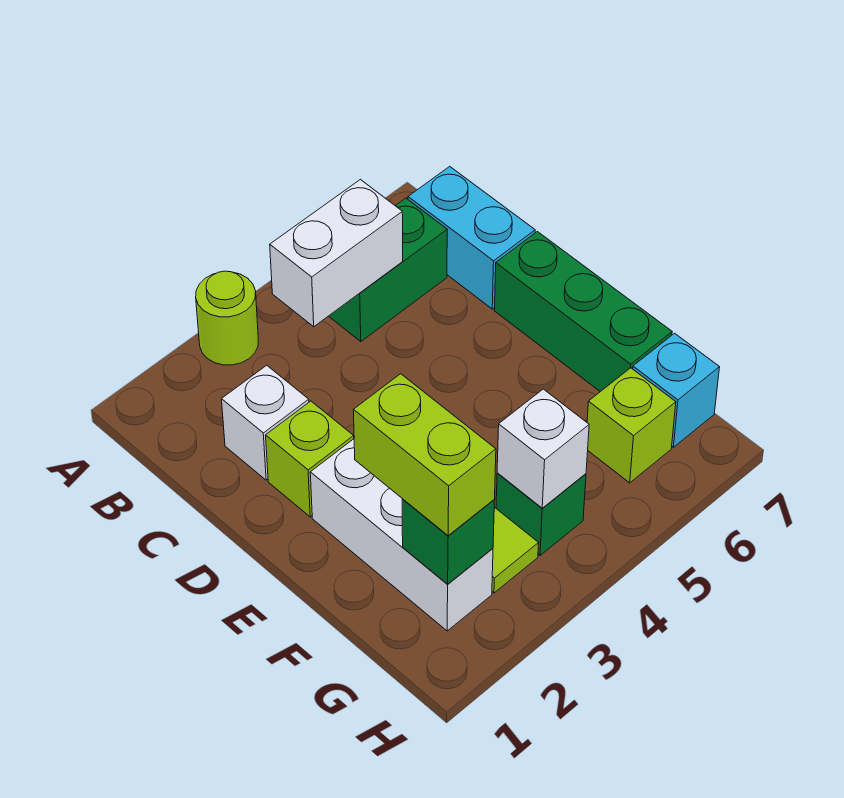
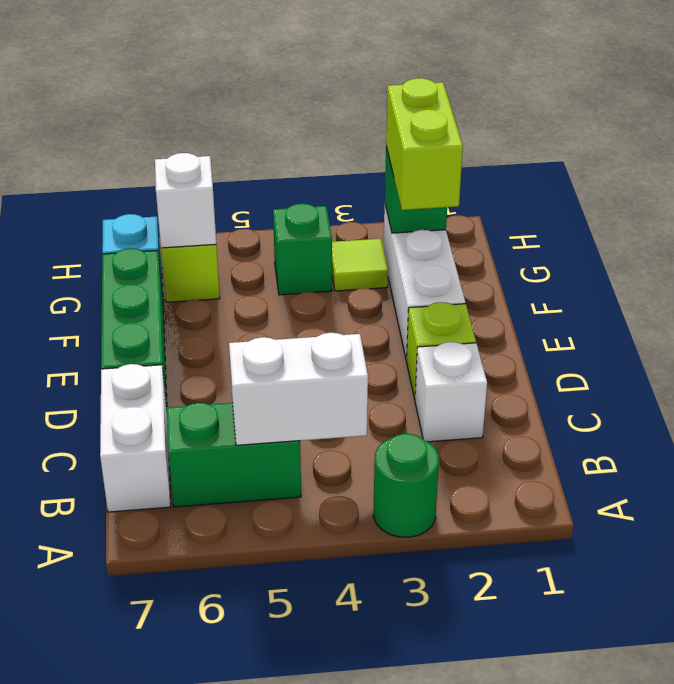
lime round brick A3 level 1 -> green round brick A3 level 1
cyan brick B7:C7 level 1 -> white brick B7:C7 level 1
white brick G4 level 2 -> white brick G6 level 2

